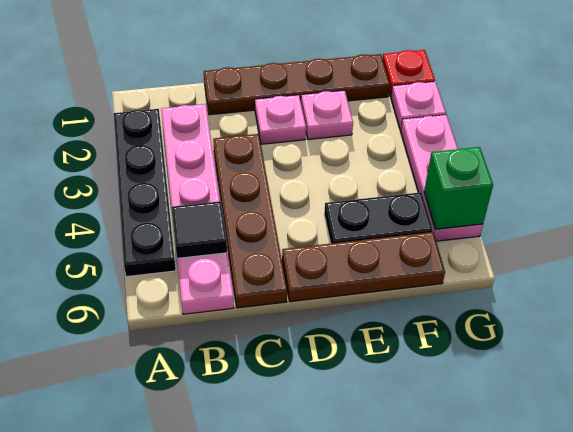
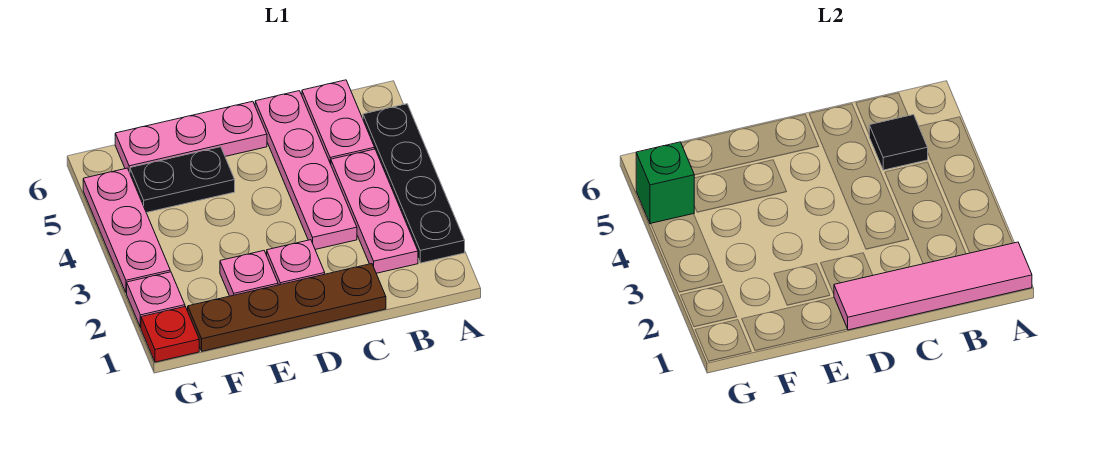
none -> pink tile A1:D1 level 2
brown plate C3:C6 level 1 -> pink plate C3:C6 level 1
brown plate D6:F6 level 1 -> pink plate D6:F6 level 1

